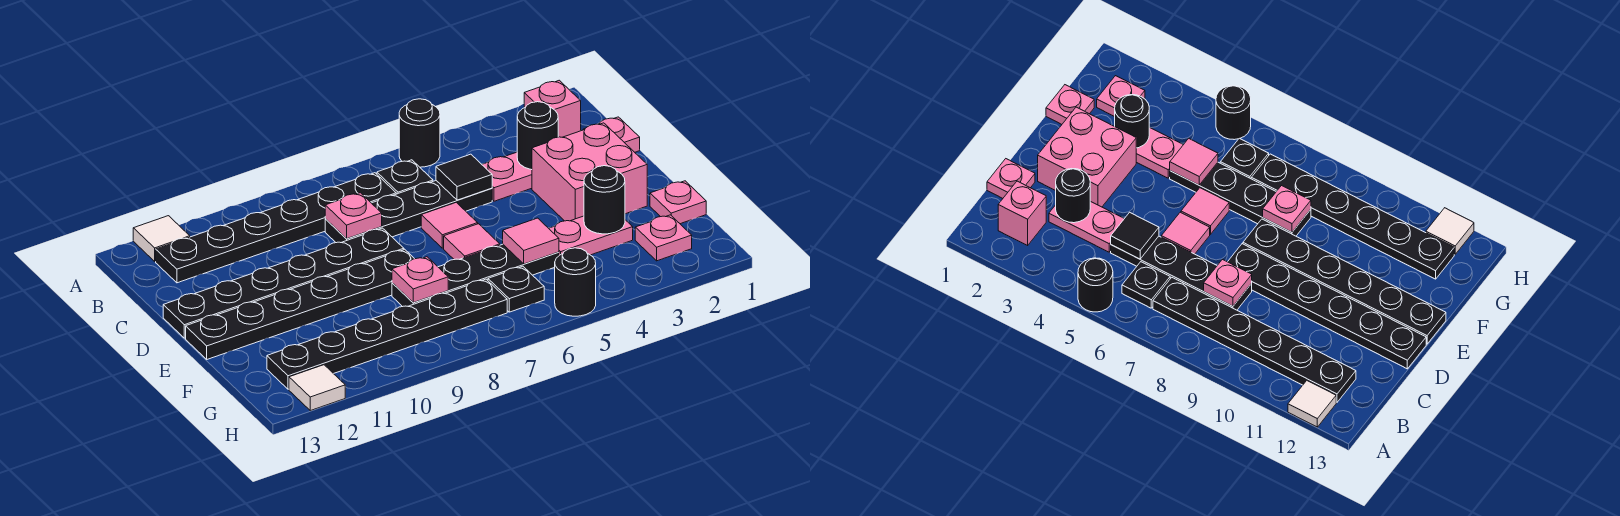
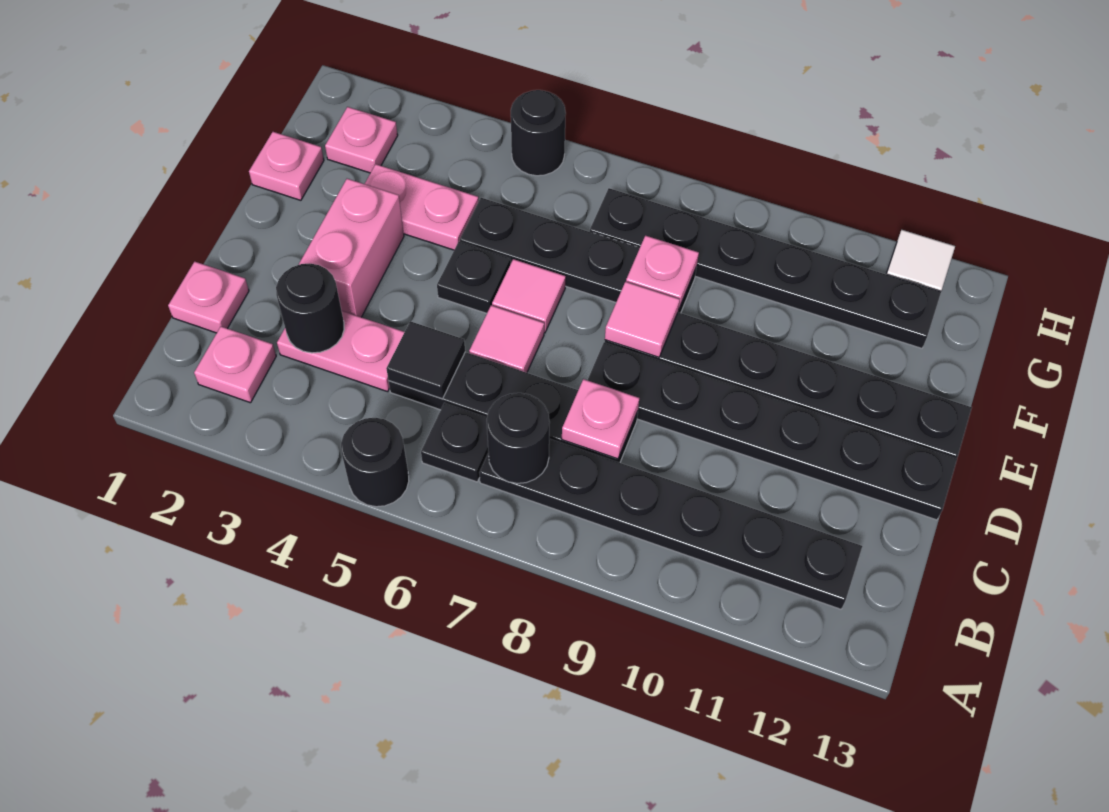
white tile A12 level 1 -> none
pink brick B2 level 1 -> pink plate B2 level 1
pink brick D2:E3 level 1 -> pink brick D3:E3 level 1
black round brick F3 level 2 -> black round brick B7 level 2
pink tile F5 level 2 -> pink tile E8 level 2
black plate G6 level 1 -> black plate E5 level 1

